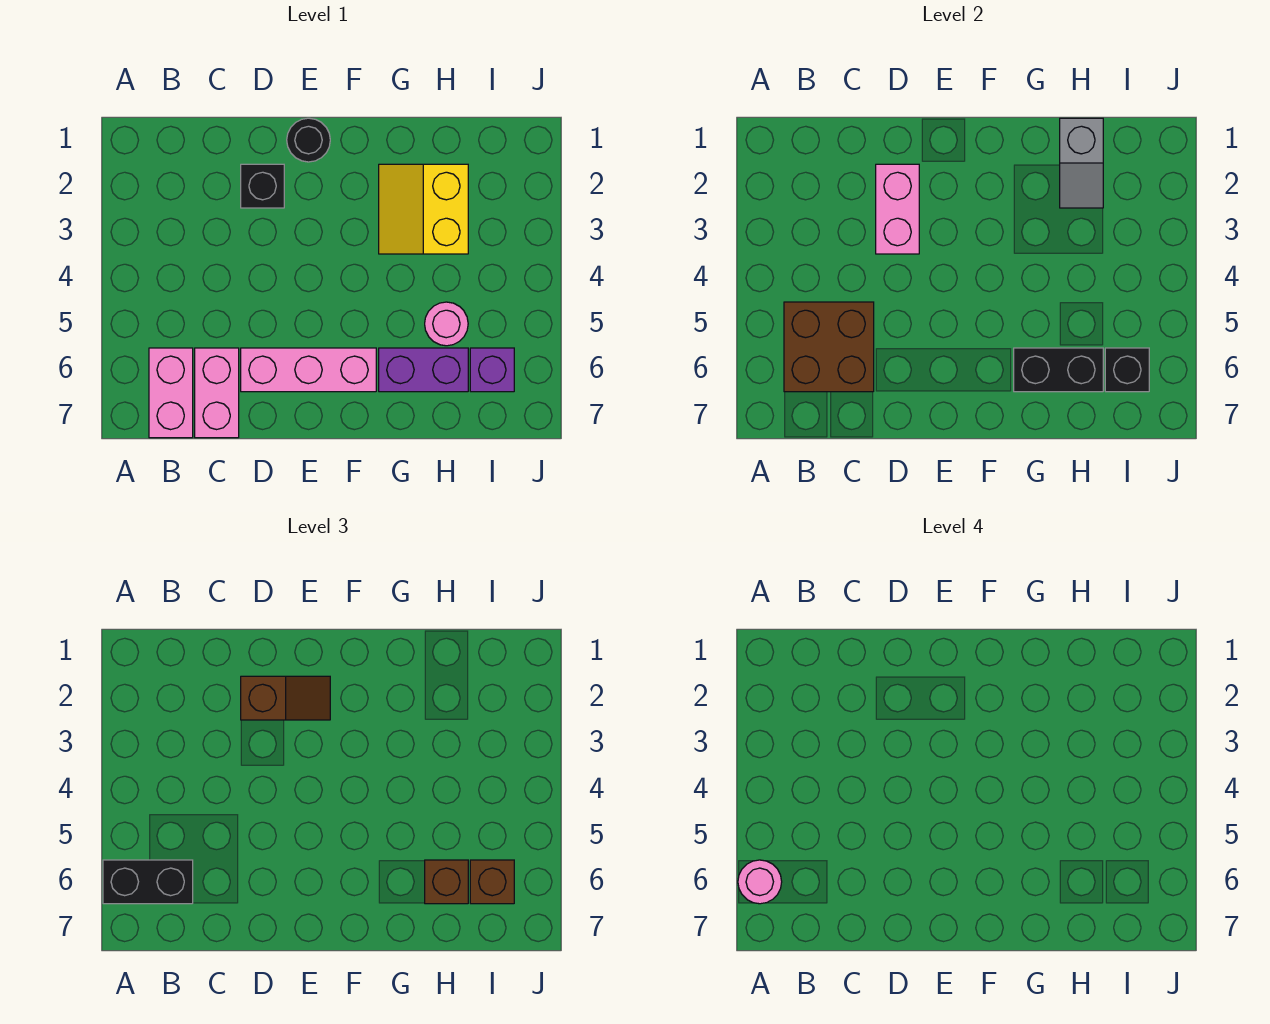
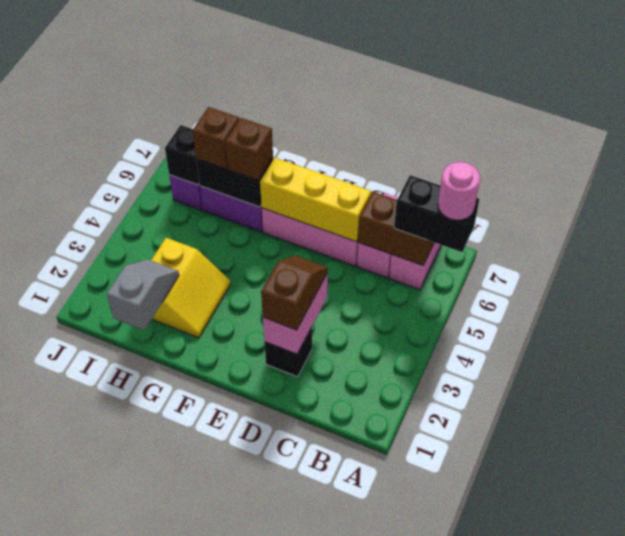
brown brick B5:C6 level 2 -> brown brick B6:C6 level 2
brown slope D2:E2 level 3 top D -> brown slope D2:D3 level 3 top 2
none -> yellow brick D6:F6 level 2
black round brick E1 level 1 -> none
pink round brick H5 level 1 -> none
brown brick I6 level 3 -> brown brick G6 level 3

